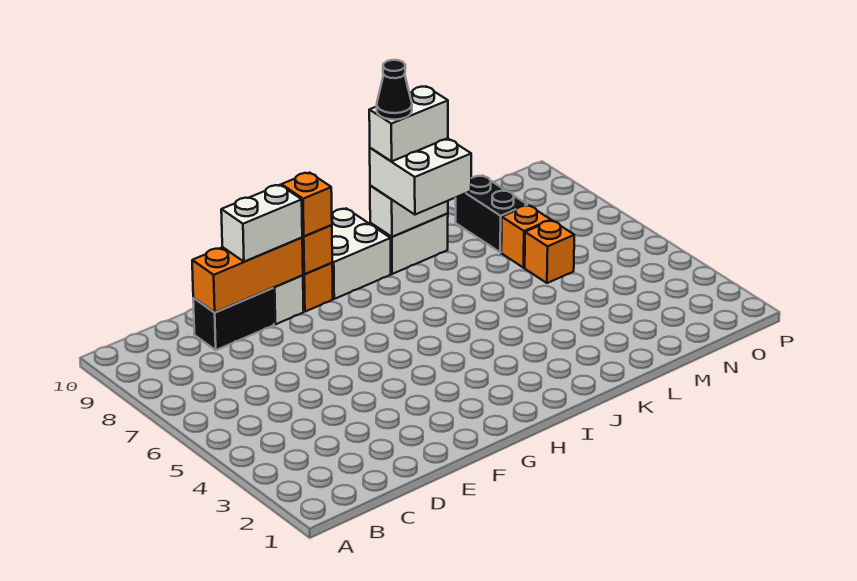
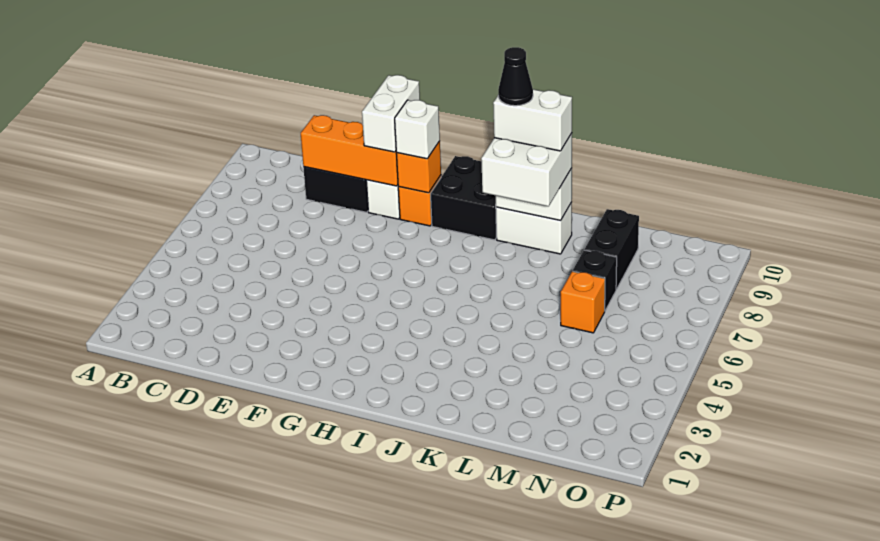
white brick E9:F9 level 3 -> white brick F9:F10 level 3
orange brick G9 level 3 -> white brick G9 level 3
white brick H9:I10 level 1 -> black brick H9:I10 level 1
orange brick M7 level 1 -> black brick M7 level 1

